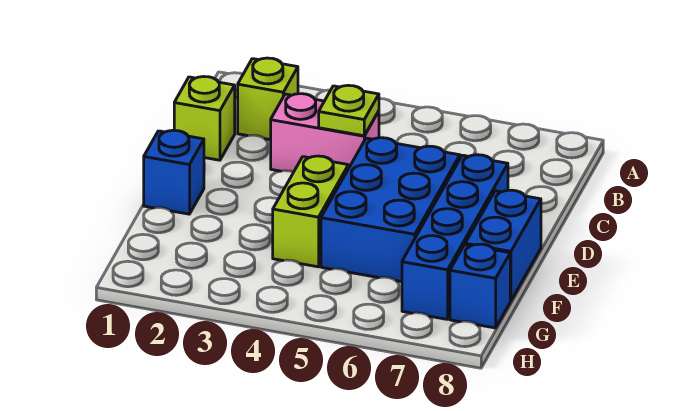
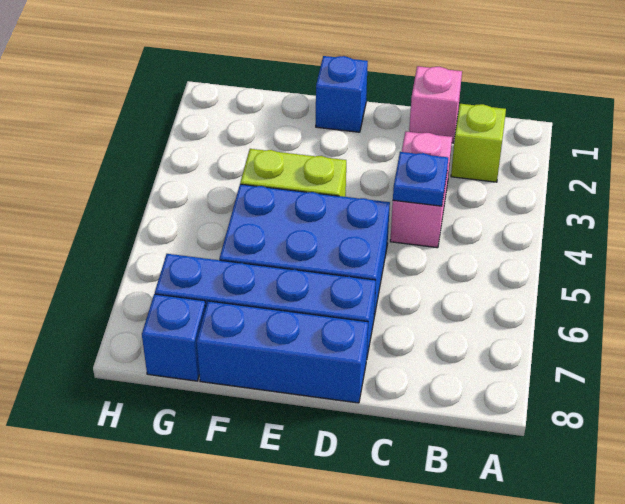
lime brick C1 level 1 -> pink brick C1 level 1
lime plate C4 level 2 -> blue plate C4 level 2
blue brick E8:F8 level 1 -> blue brick D8:F8 level 1

